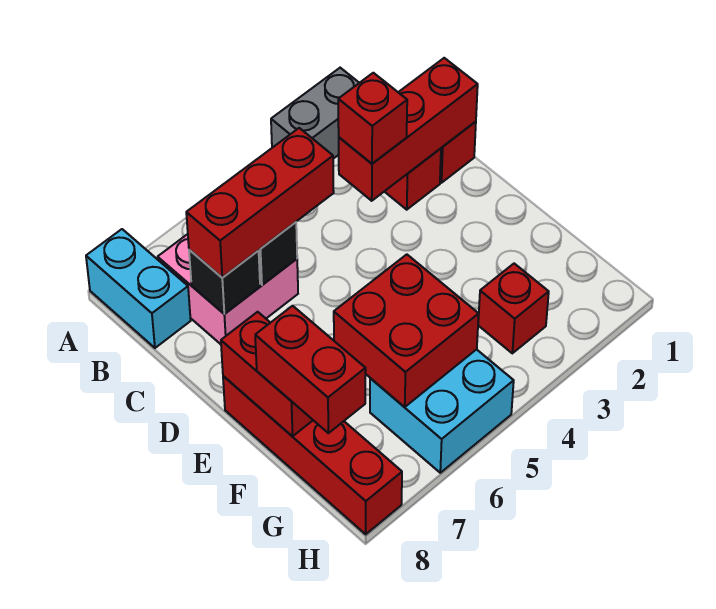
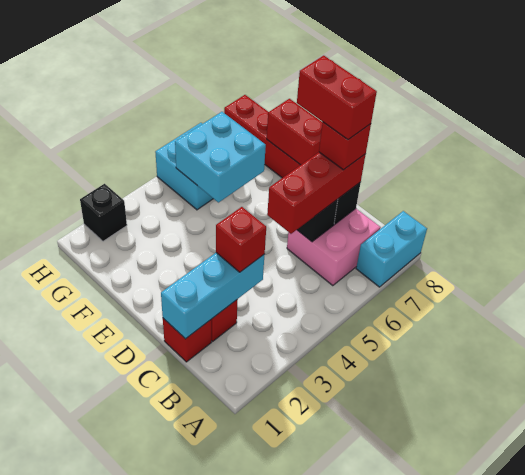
grey brick A2:A3 level 1 -> none
cyan brick A8:B8 level 1 -> cyan brick A7:A8 level 1
red brick C1:C3 level 2 -> cyan brick C1:C3 level 2
red brick F5:G6 level 2 -> cyan brick F5:G6 level 2
red brick F8:G8 level 3 -> red brick C7:D7 level 5
red brick G3 level 1 -> red brick C7 level 4
none -> black brick H2 level 1

